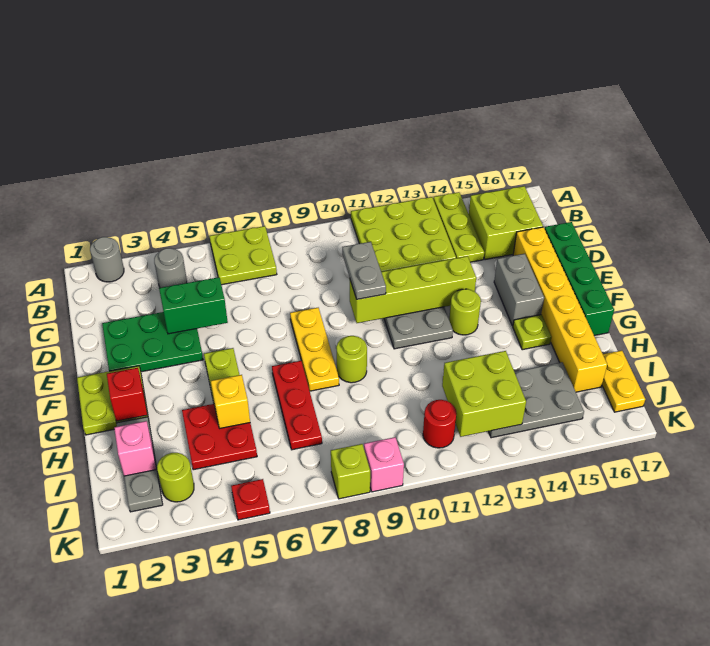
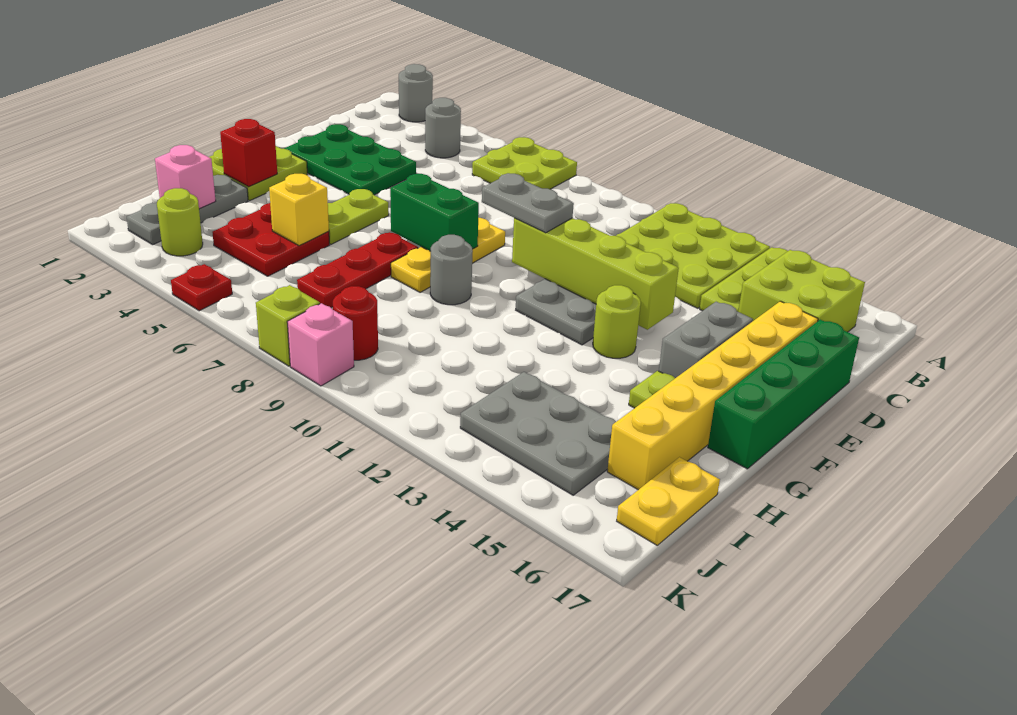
green brick D4:D5 level 2 -> green brick F7:F8 level 2
grey plate D10:E10 level 3 -> grey plate E9:E10 level 3
lime round brick G9 level 1 -> grey round brick G9 level 1
lime brick I12:J13 level 2 -> none
red round brick J11 level 1 -> red round brick J9 level 1

